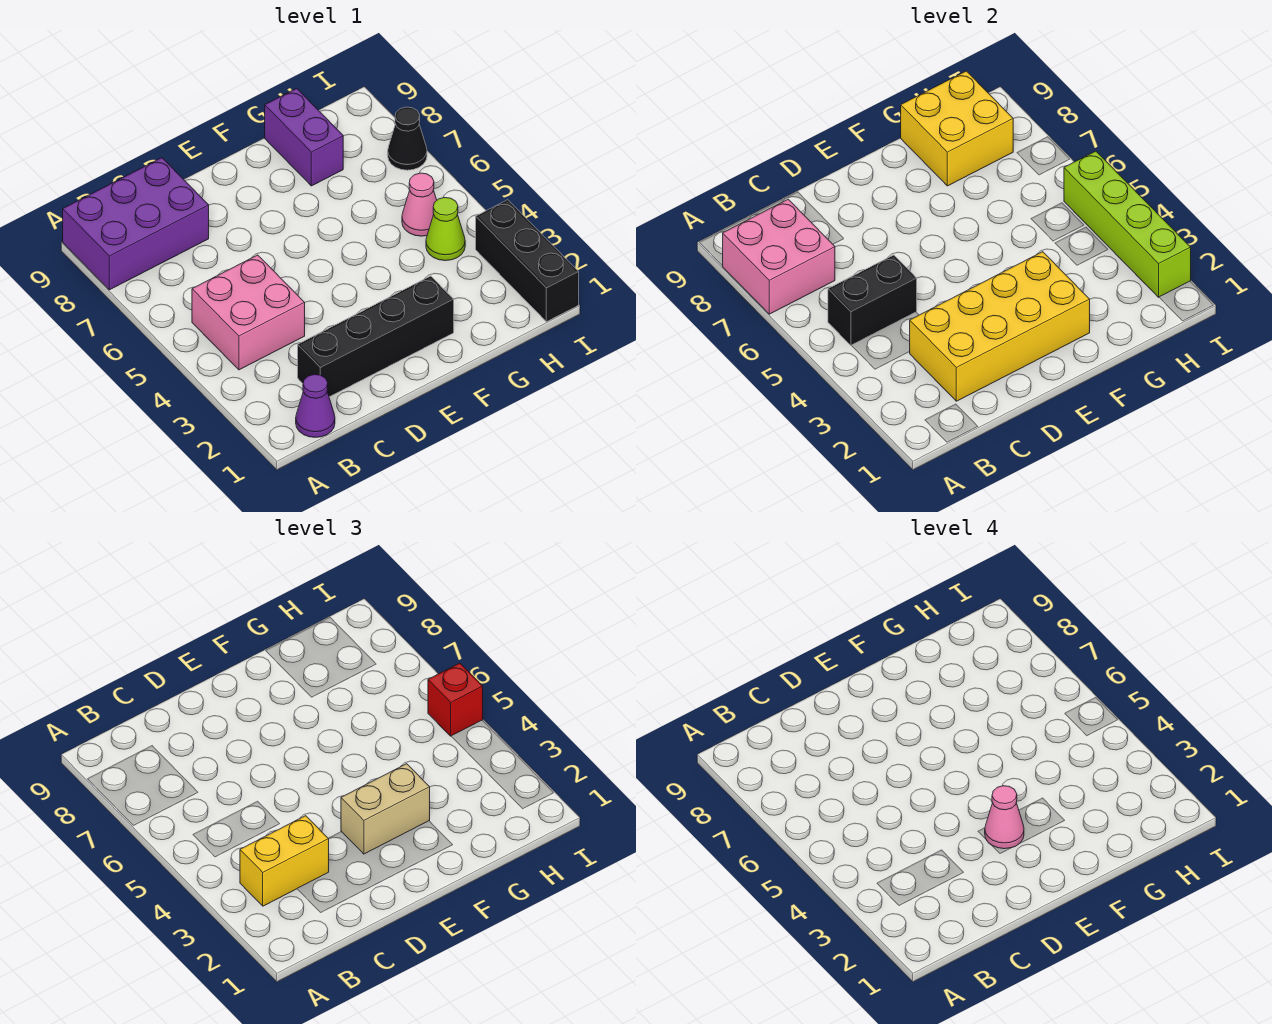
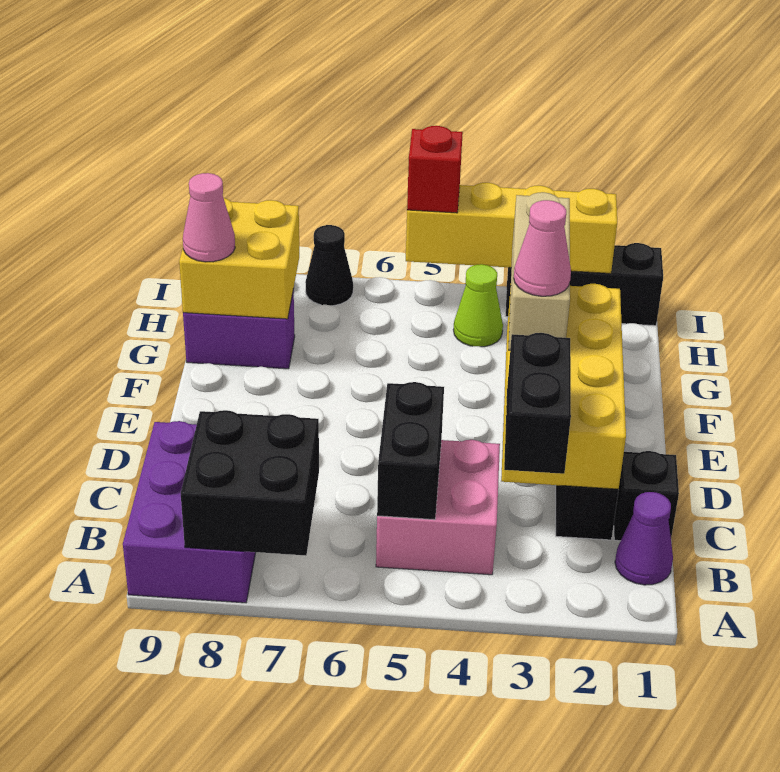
pink brick A7:B8 level 2 -> black brick A7:B8 level 2
yellow brick B3:C3 level 3 -> black brick B3:C3 level 3
none -> black brick C1 level 1
tan brick E3:F3 level 3 -> tan brick E3:G3 level 3
pink cone H5 level 1 -> pink cone G9 level 3
lime brick I2:I5 level 2 -> yellow brick I2:I5 level 2

